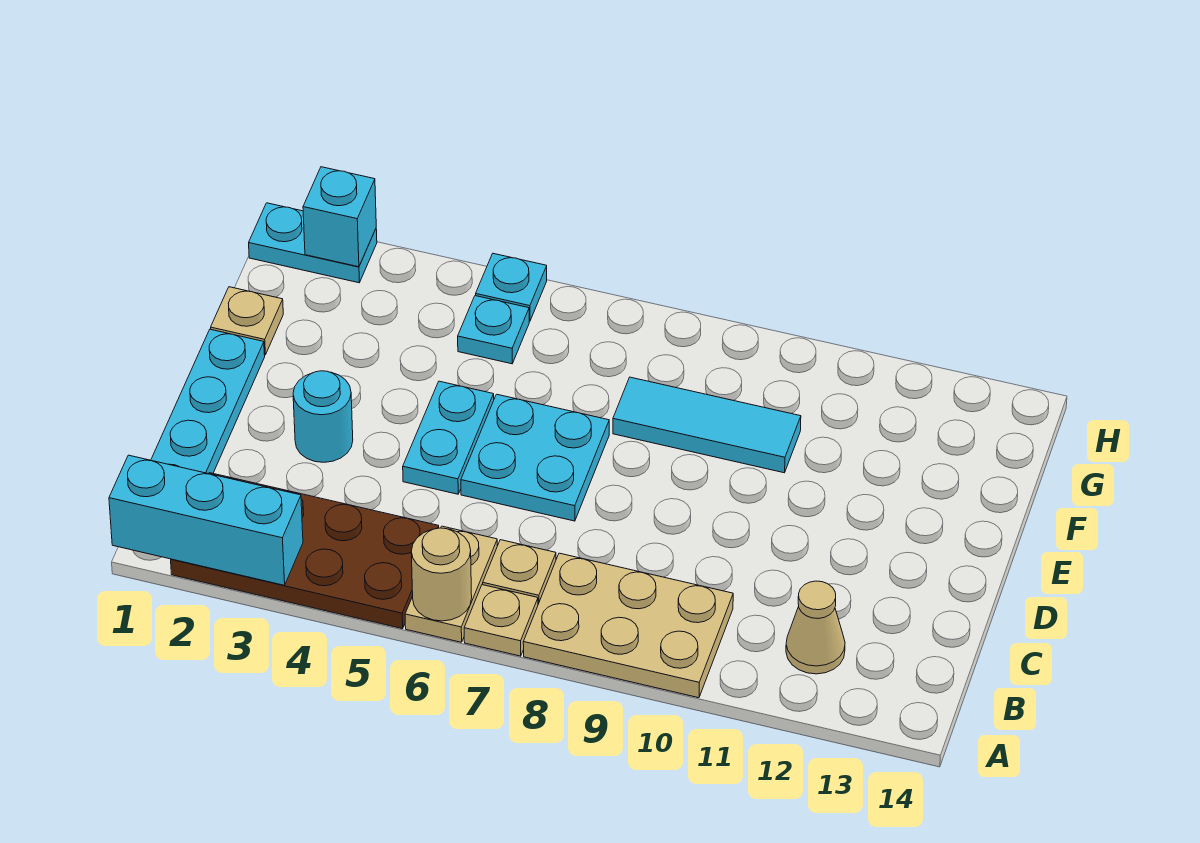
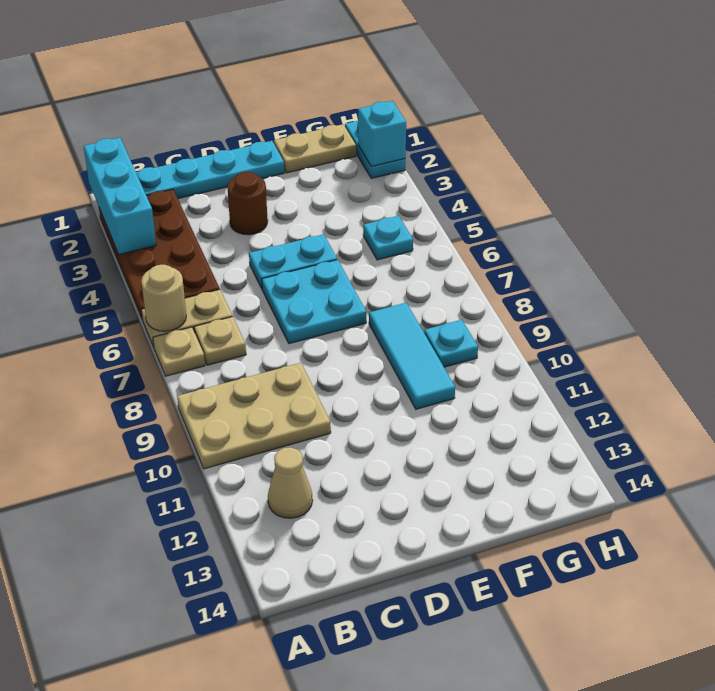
tan plate A8:B10 level 1 -> tan plate A9:C10 level 1
cyan round brick D3 level 1 -> brown round brick D3 level 1
tan plate F1 level 1 -> tan plate F1:G1 level 1
cyan plate H5 level 1 -> cyan plate G9 level 1

